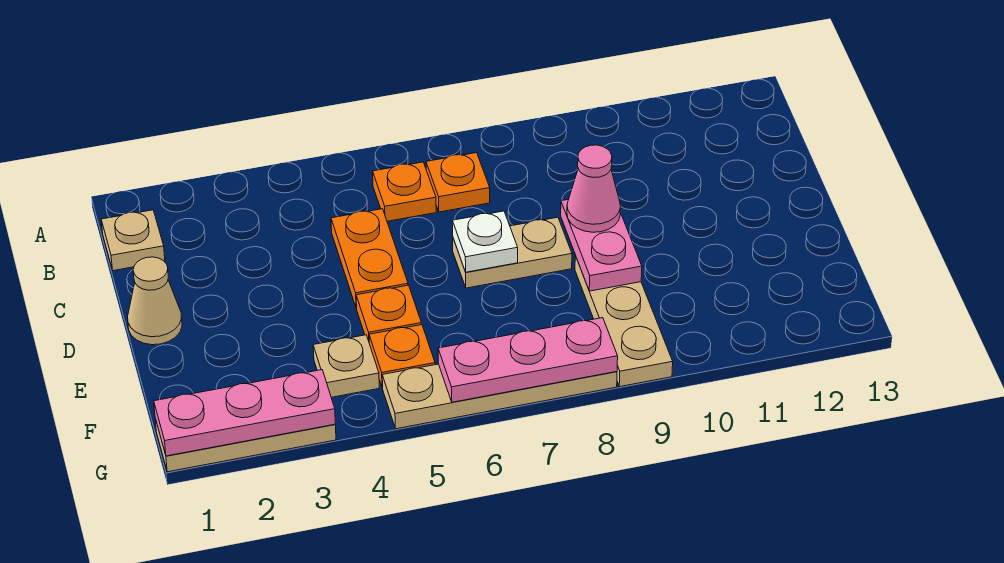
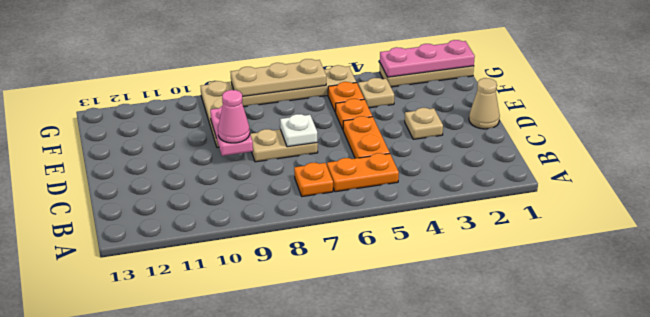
tan plate B1 level 1 -> tan plate D3 level 1
orange plate B6 level 1 -> orange plate B5:B6 level 1
pink plate G6:G8 level 2 -> tan plate G6:G8 level 2

